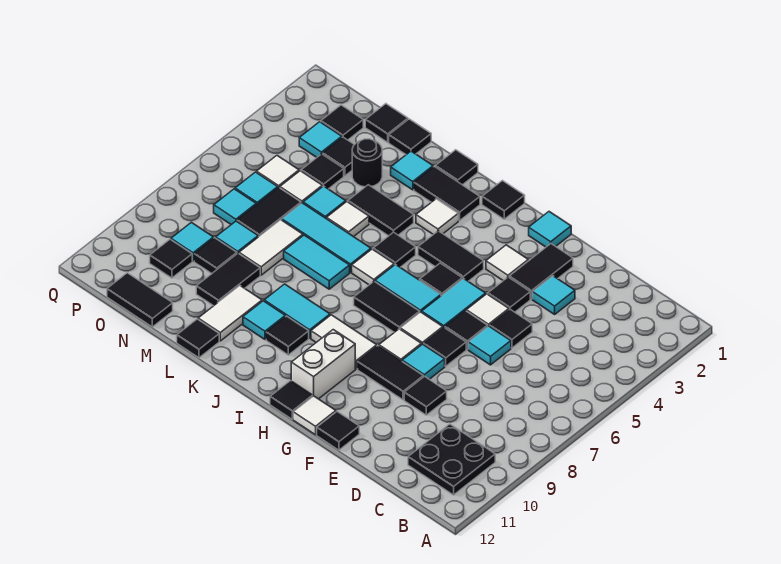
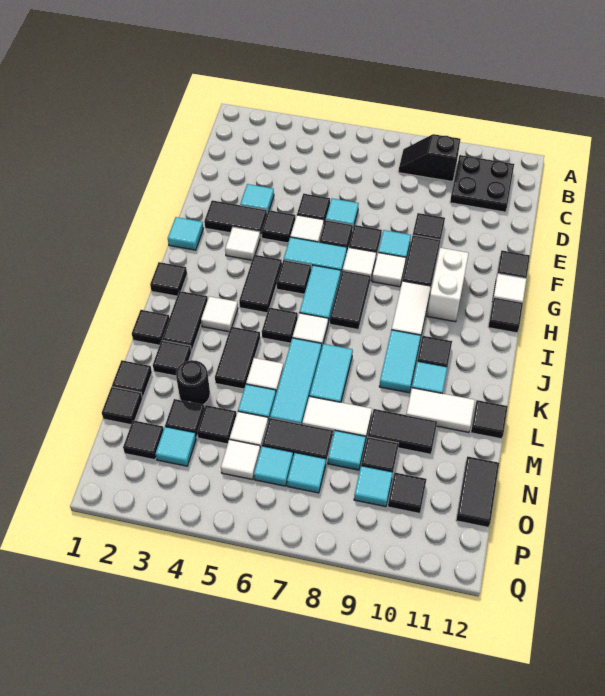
none -> black slope B8:B9 level 1 top 9
white brick H10:H11 level 1 -> white brick G10:H10 level 1
cyan tile L2 level 1 -> black tile L2 level 1

